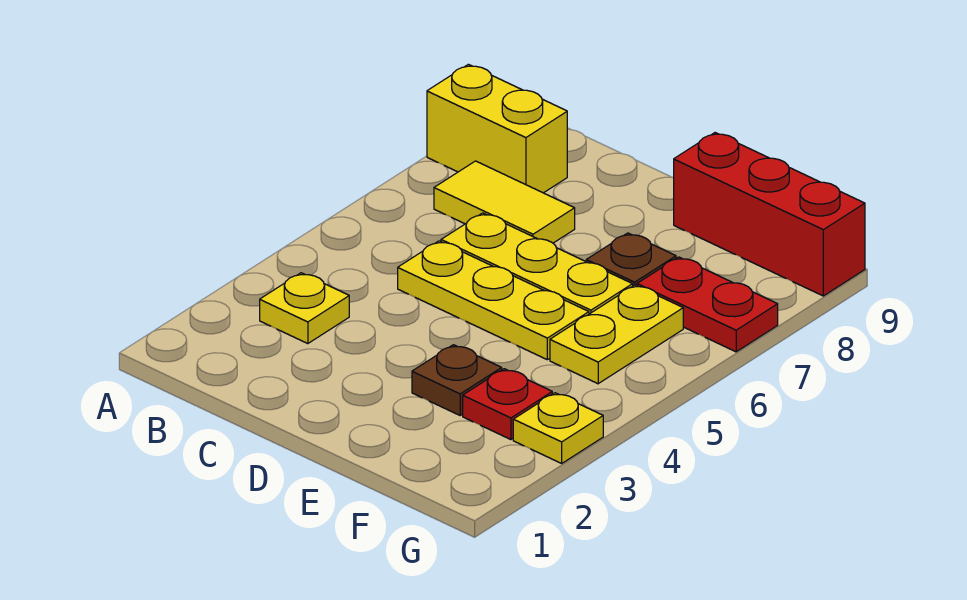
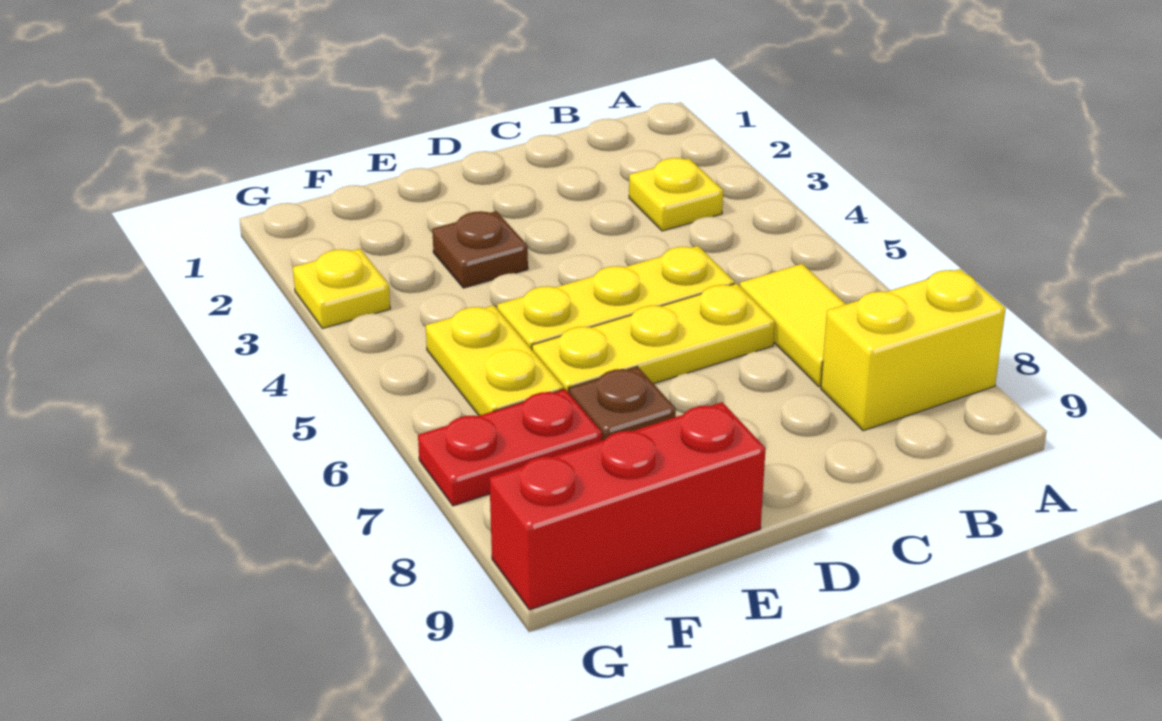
yellow tile B7:C7 level 1 -> yellow tile B6:B7 level 1
red plate F3 level 1 -> none

